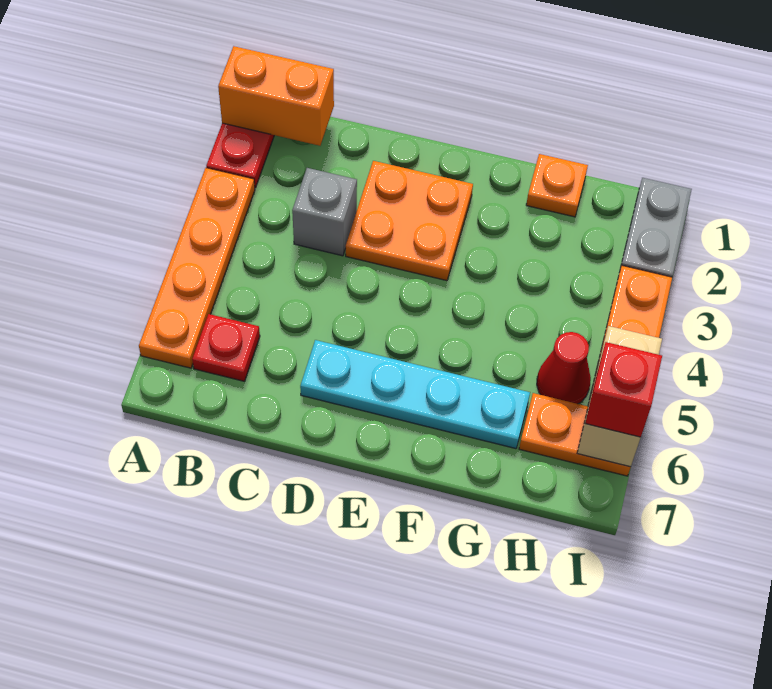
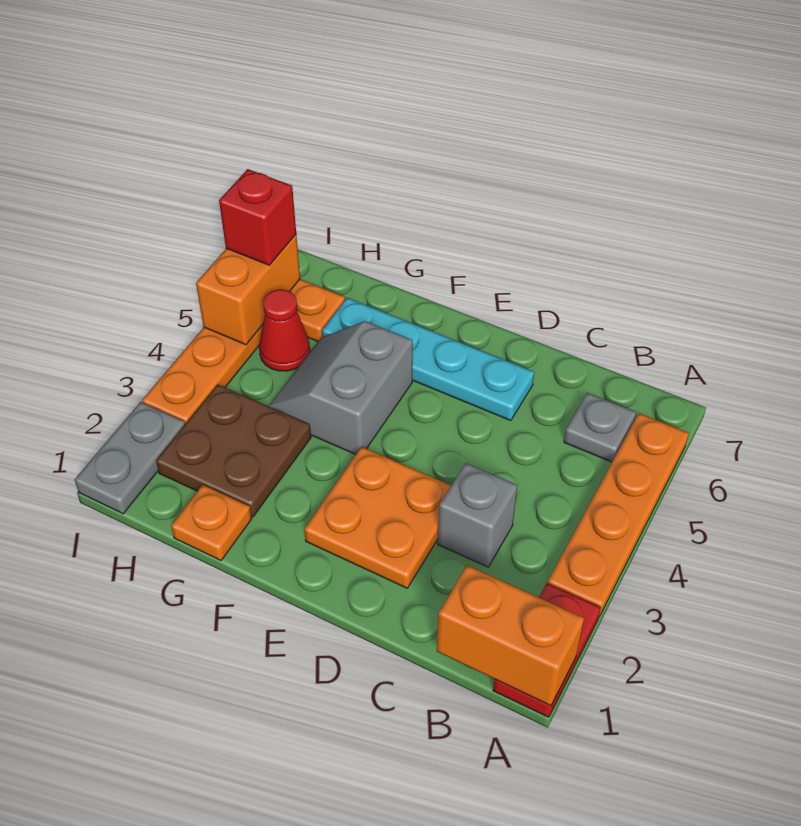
red plate B6 level 1 -> grey plate B6 level 1
none -> grey slope F4:G5 level 1 top F
none -> brown plate G2:H3 level 1
tan brick I5:I6 level 2 -> orange brick I5:I6 level 2

